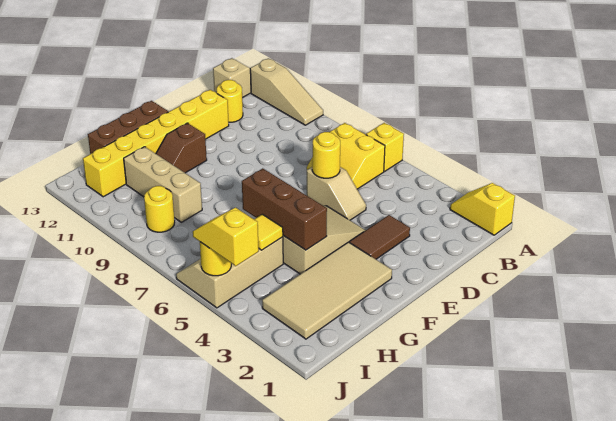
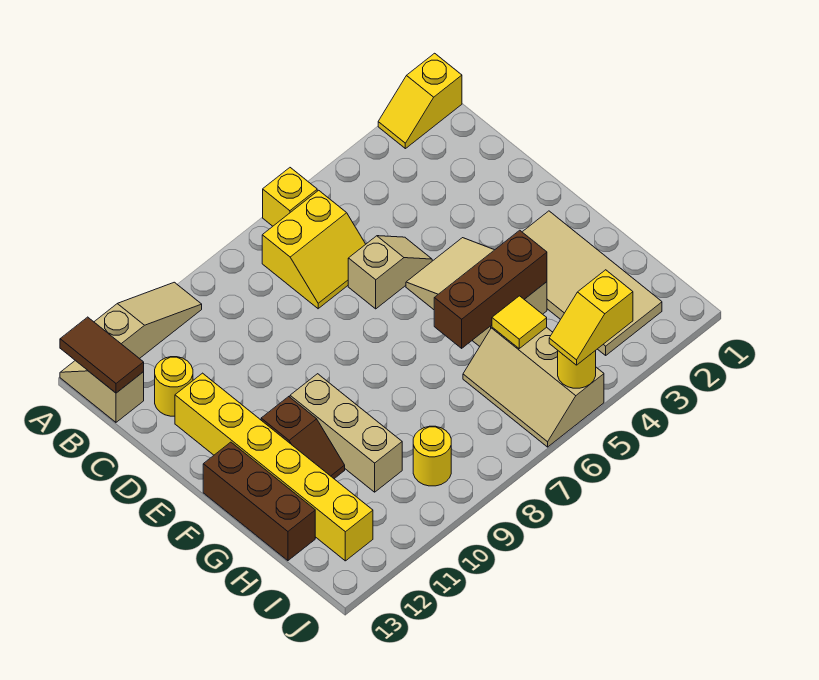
brown tile D3:E3 level 1 -> brown tile A13:B13 level 2
yellow round brick D6 level 2 -> none
tan brick H9:H11 level 1 -> tan brick F10:H10 level 1

